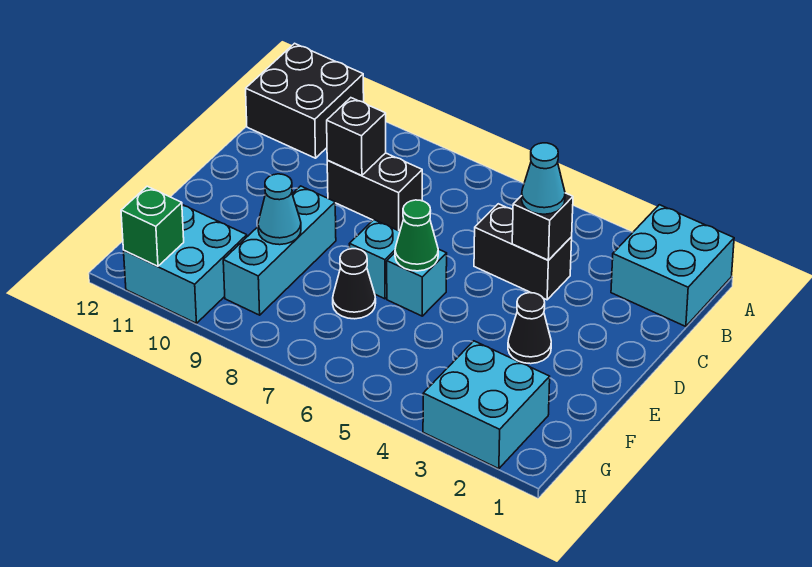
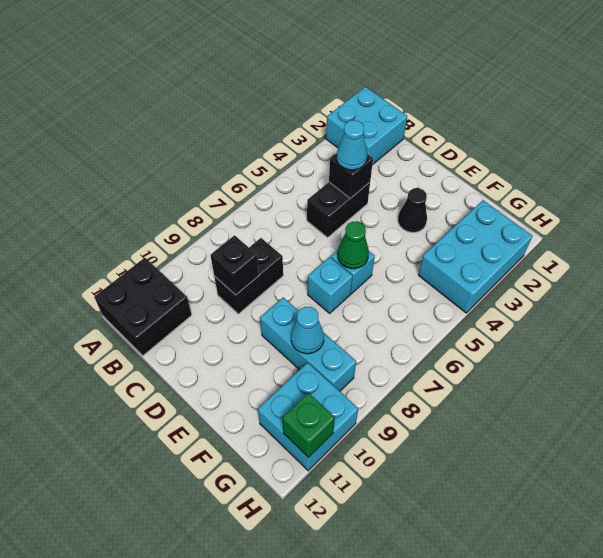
black cone F7 level 1 -> none
cyan brick G2:H3 level 1 -> cyan brick G2:H4 level 1

